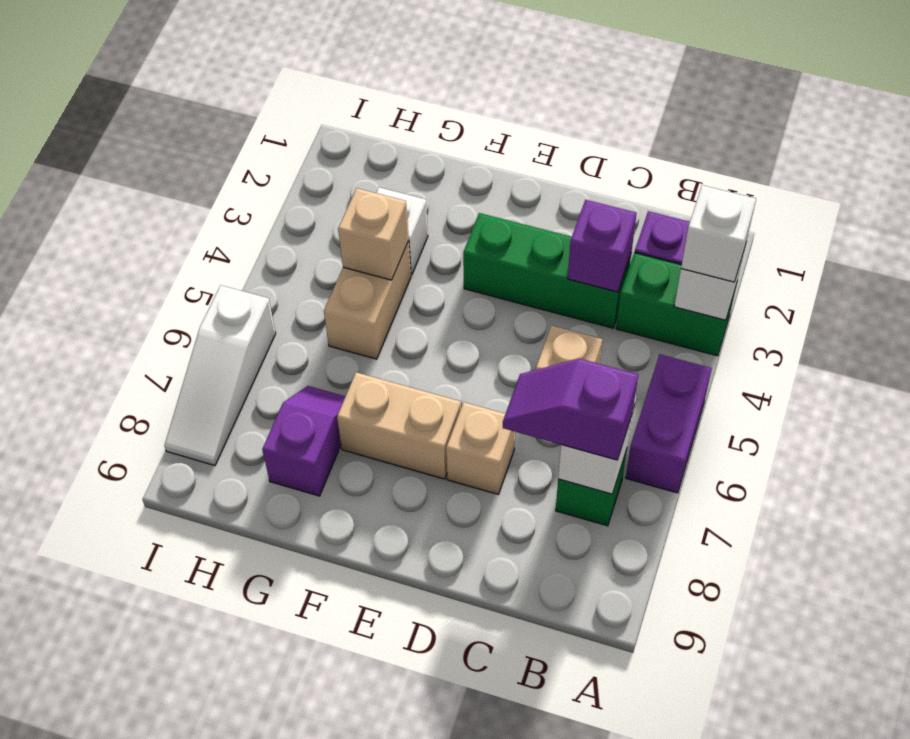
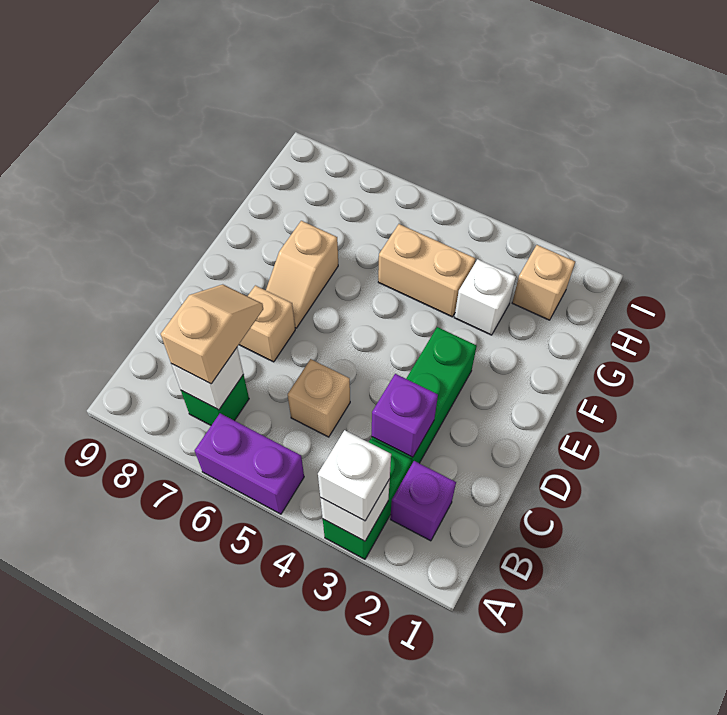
purple slope B7:C7 level 3 top B -> tan slope B7:C7 level 3 top B
tan brick E7:F7 level 1 -> tan slope E7:F7 level 1 top F
tan brick G4 level 2 -> tan brick H2 level 1
purple slope G7:G8 level 1 top 8 -> none
white slope I6:I8 level 1 top 6 -> none

